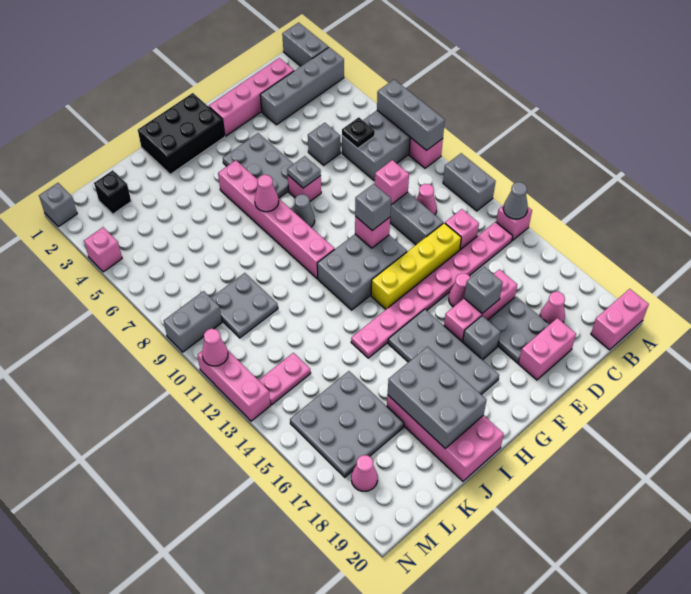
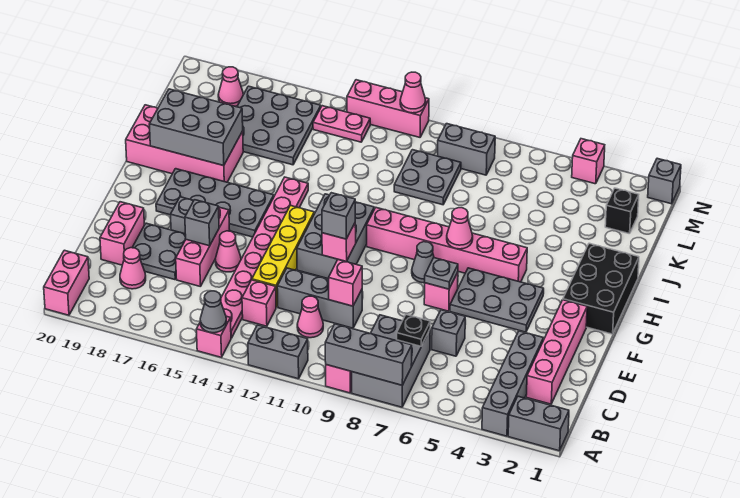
pink plate L13:M13 level 1 -> pink plate M13:M14 level 1
grey brick M9:N9 level 1 -> grey brick M8:M9 level 1

